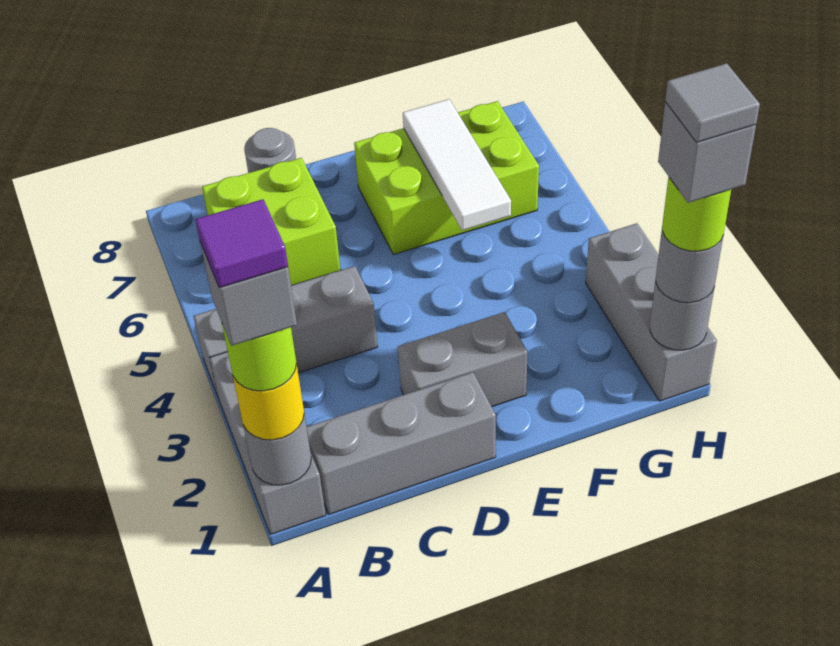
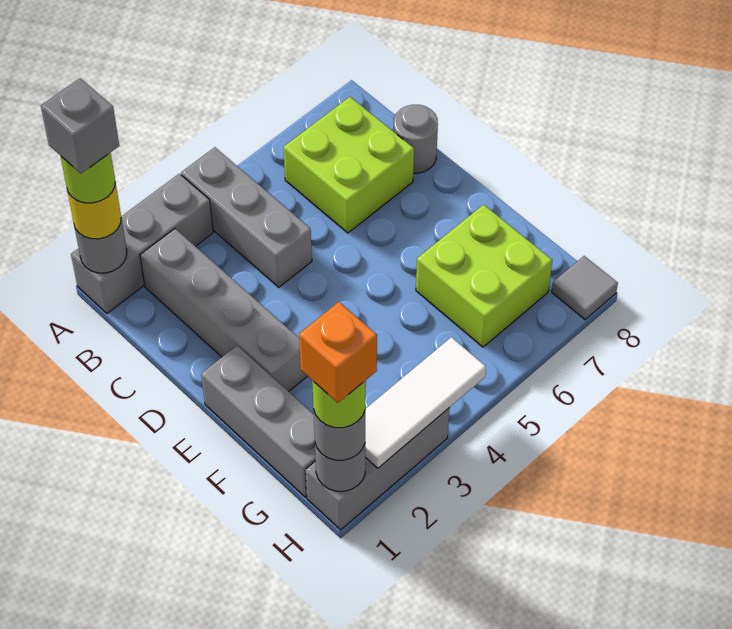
purple tile A1 level 6 -> none
grey brick B1:D1 level 1 -> grey brick E1:G1 level 1
grey brick D2:E2 level 1 -> grey brick B2:E2 level 1
lime brick E6:G7 level 1 -> lime brick F6:G7 level 1
white tile F5:F7 level 2 -> white tile H2:H4 level 2
grey brick H1 level 5 -> orange brick H1 level 5
grey tile H1 level 6 -> grey tile H8 level 1

